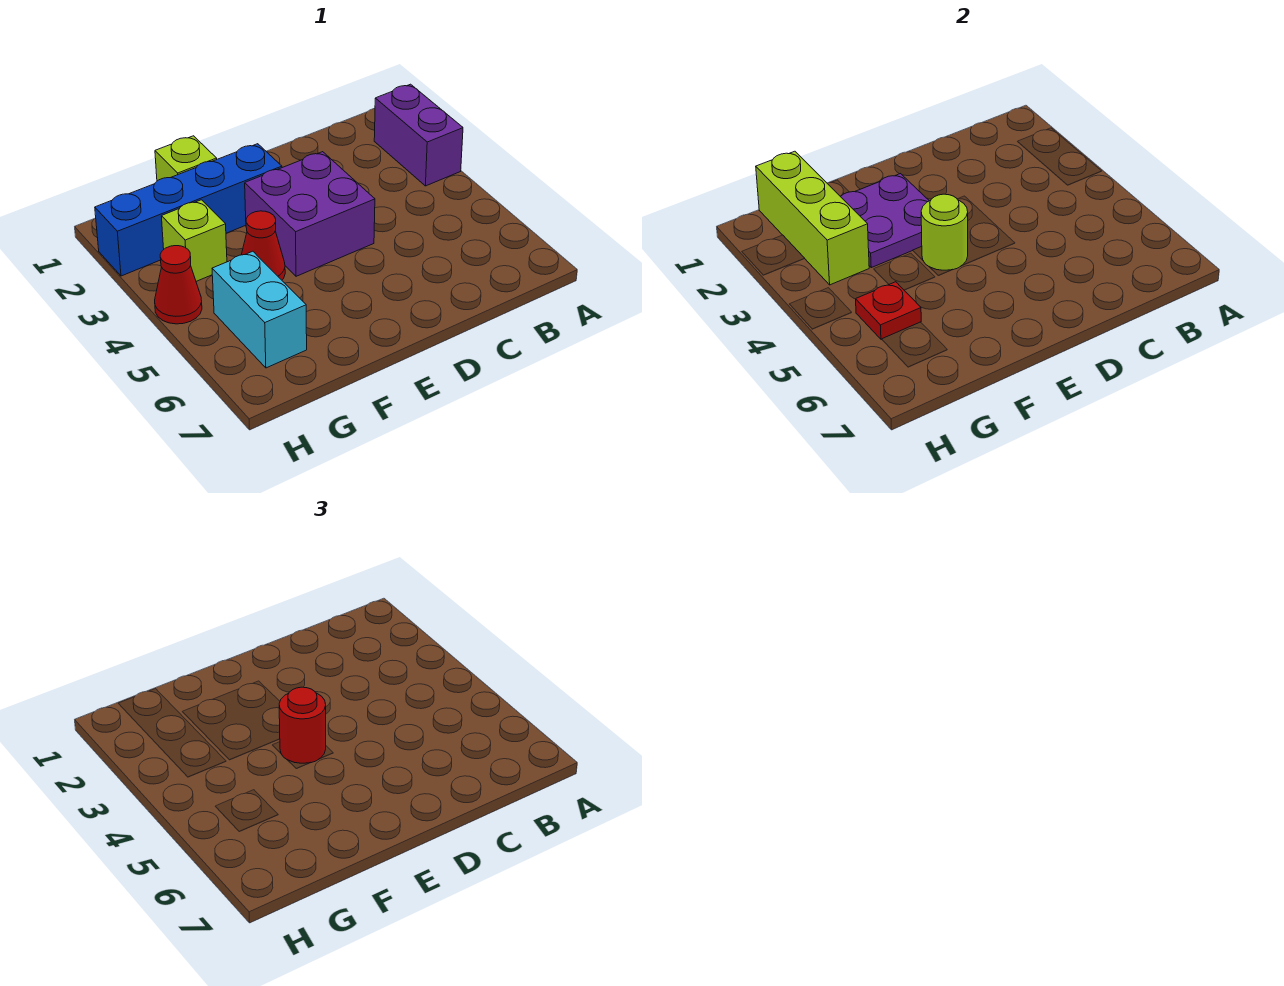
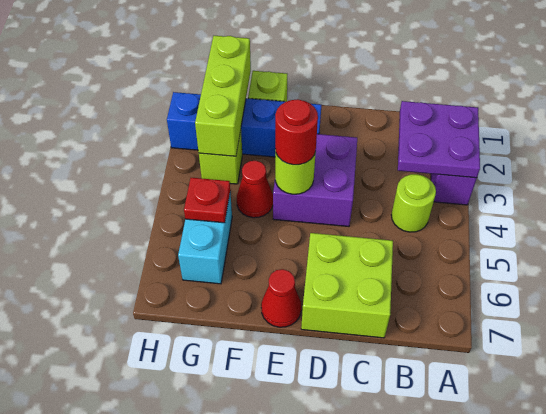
none -> lime round brick B4 level 1
none -> lime brick C6:D7 level 1
purple plate E2:F3 level 2 -> purple plate A2:B3 level 2
red cone H4 level 1 -> red cone E7 level 1

